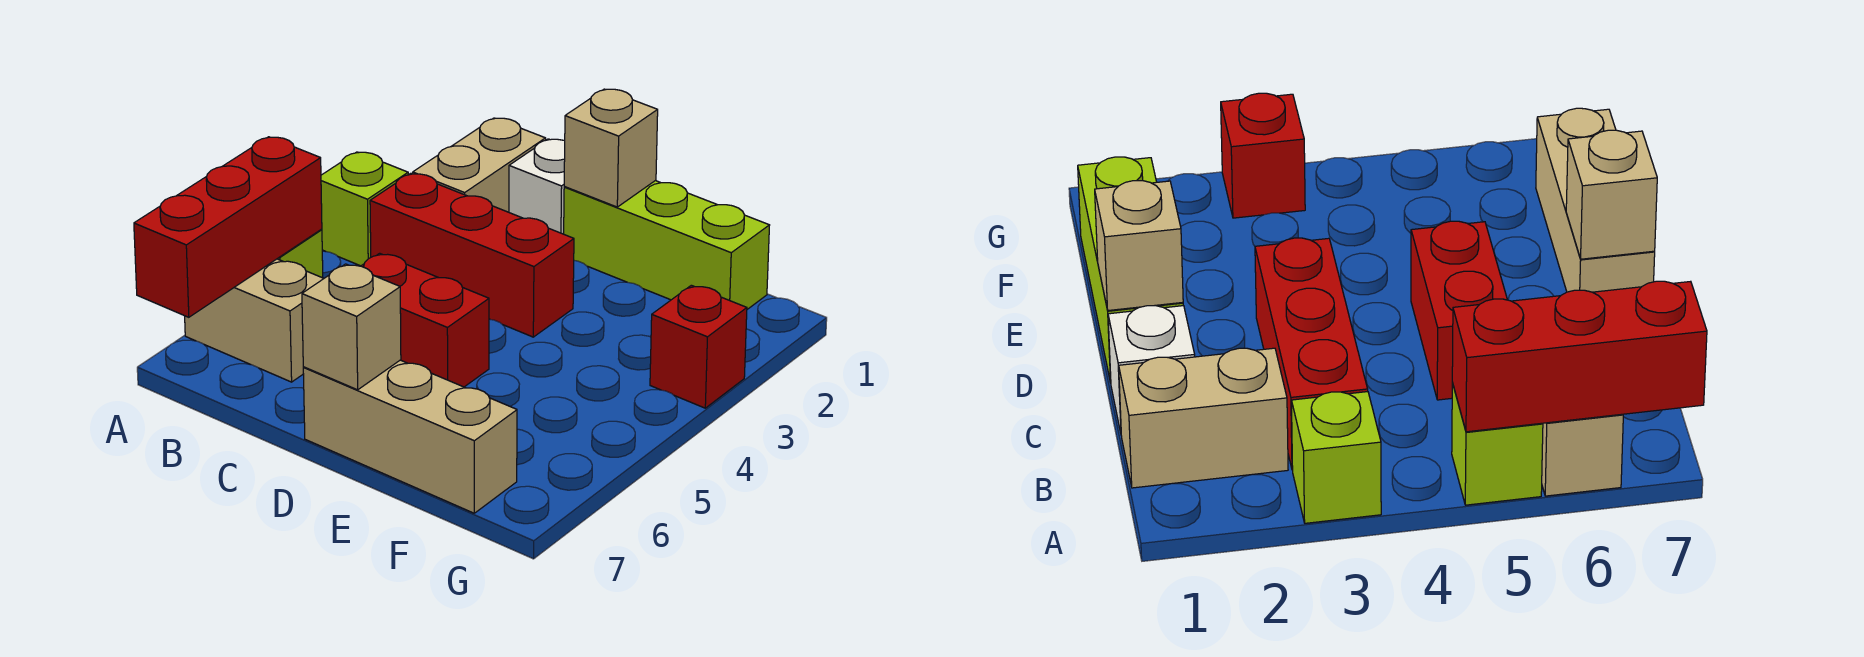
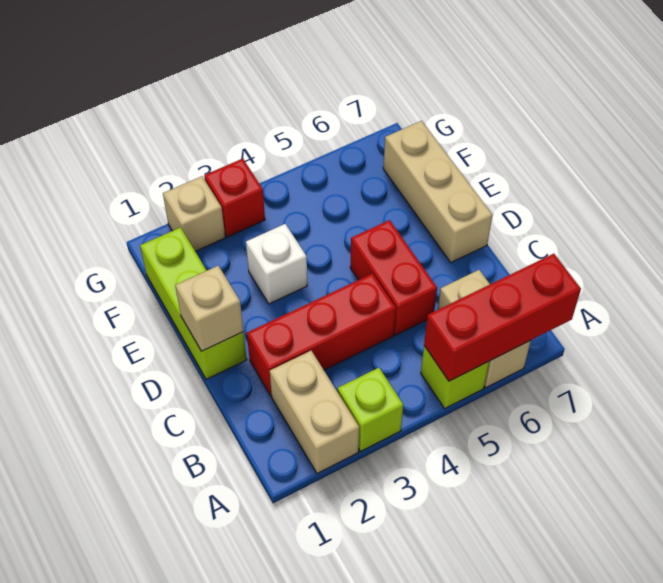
tan brick B1:B2 level 1 -> tan brick A2:B2 level 1
red brick B3:D3 level 1 -> red brick C2:C4 level 1
white brick C1 level 1 -> white brick E3 level 1
tan brick D7 level 2 -> tan brick G2 level 1

